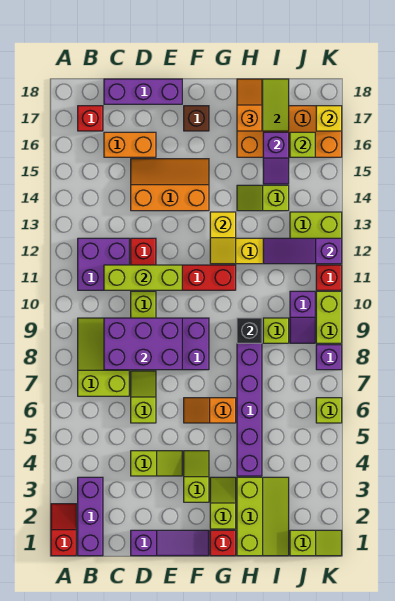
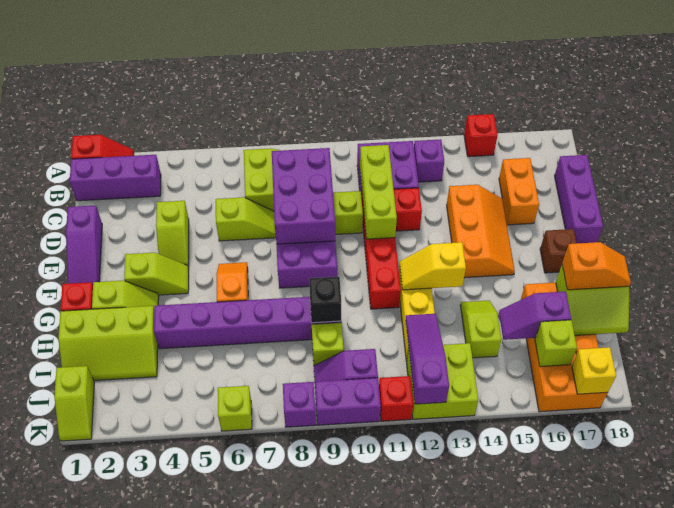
none -> purple brick B13 level 1
red brick B17 level 1 -> red brick A15 level 1
lime brick K9:K10 level 1 -> purple brick K9:K10 level 1

